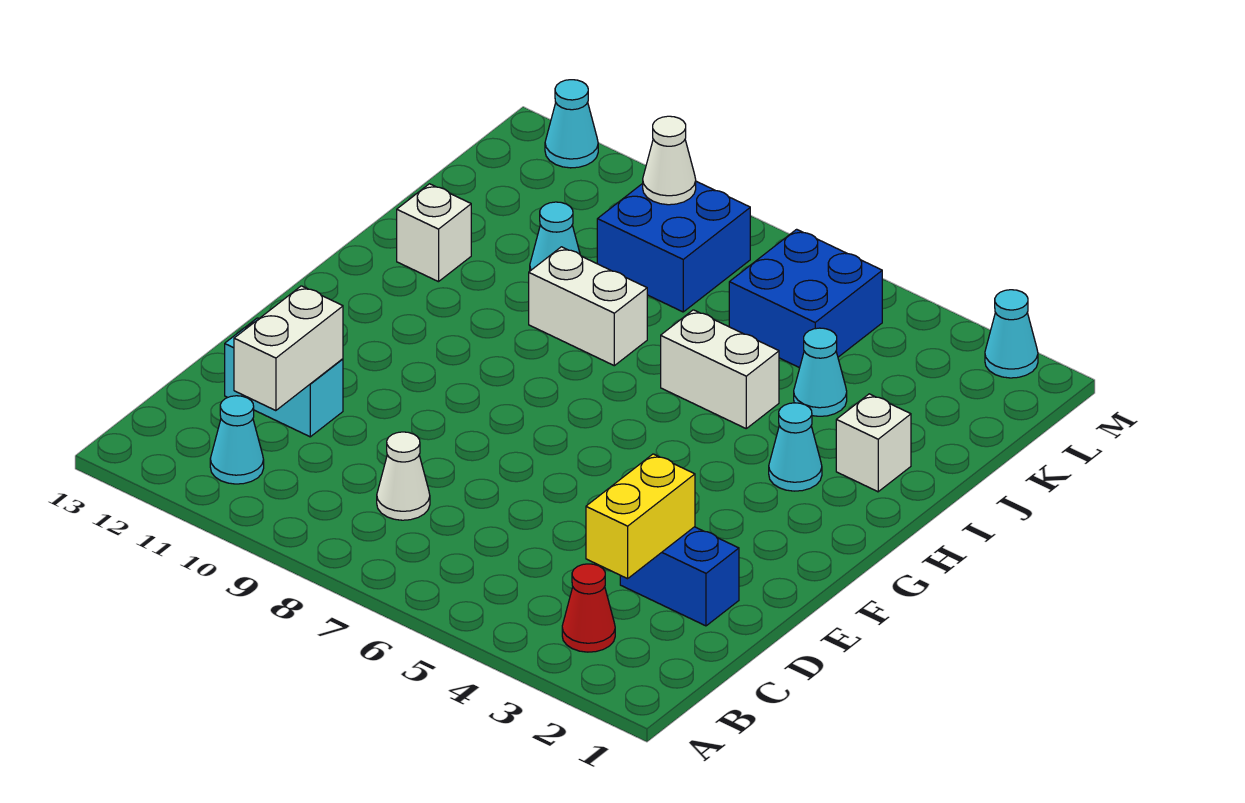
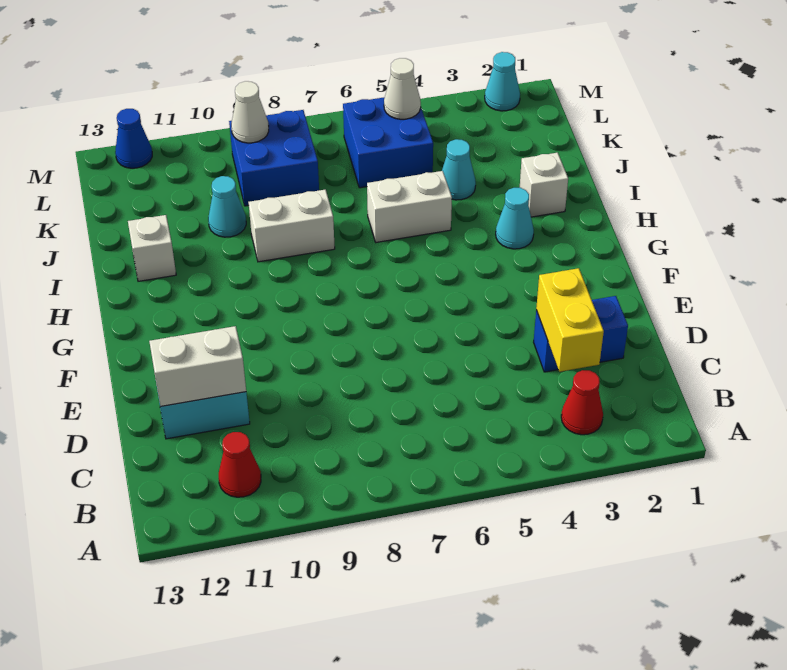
cyan cone B11 level 1 -> red cone B11 level 1
white cone C8 level 1 -> white cone L5 level 2
white brick C11:D11 level 2 -> white brick D11:D12 level 2
cyan cone M12 level 1 -> blue cone M12 level 1

